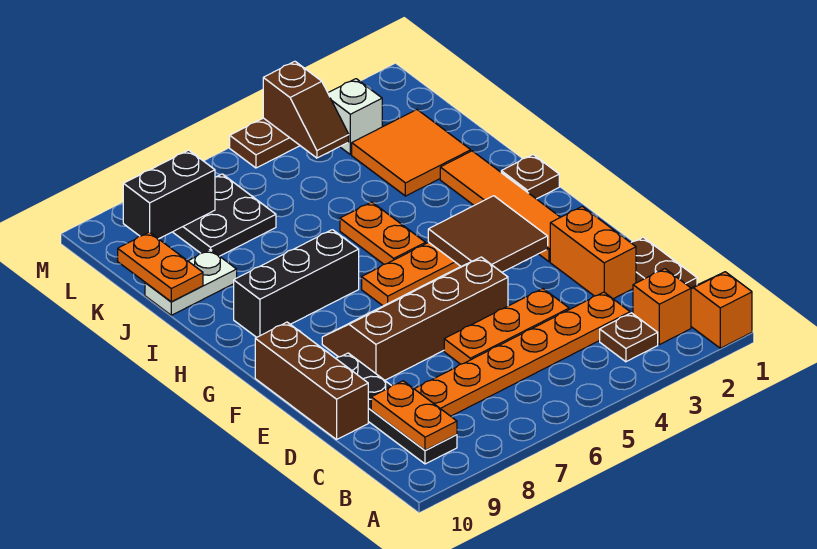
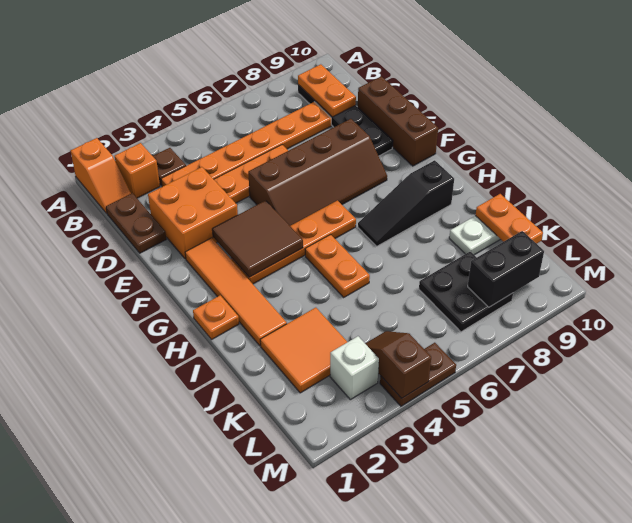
orange brick D2:E2 level 1 -> orange brick D2:E3 level 1
brown plate H1 level 1 -> orange plate H1 level 1
black brick H7:H9 level 1 -> black slope H7:H9 level 1 top 9

